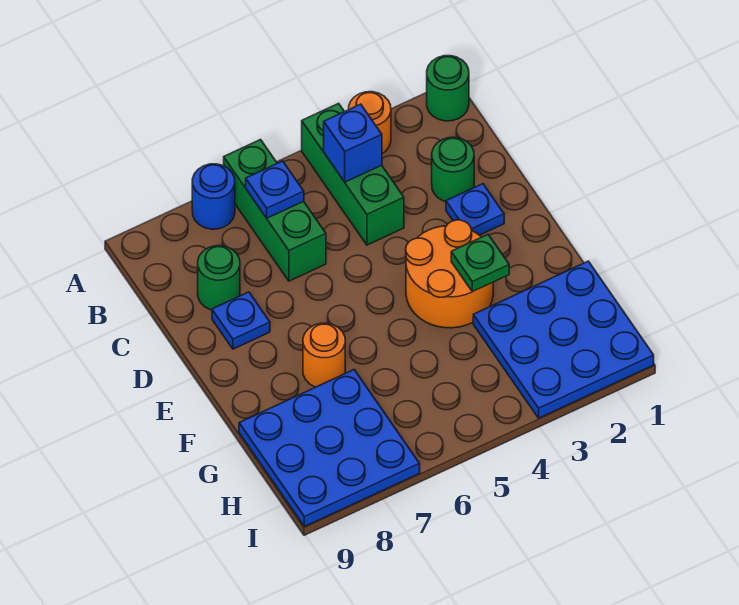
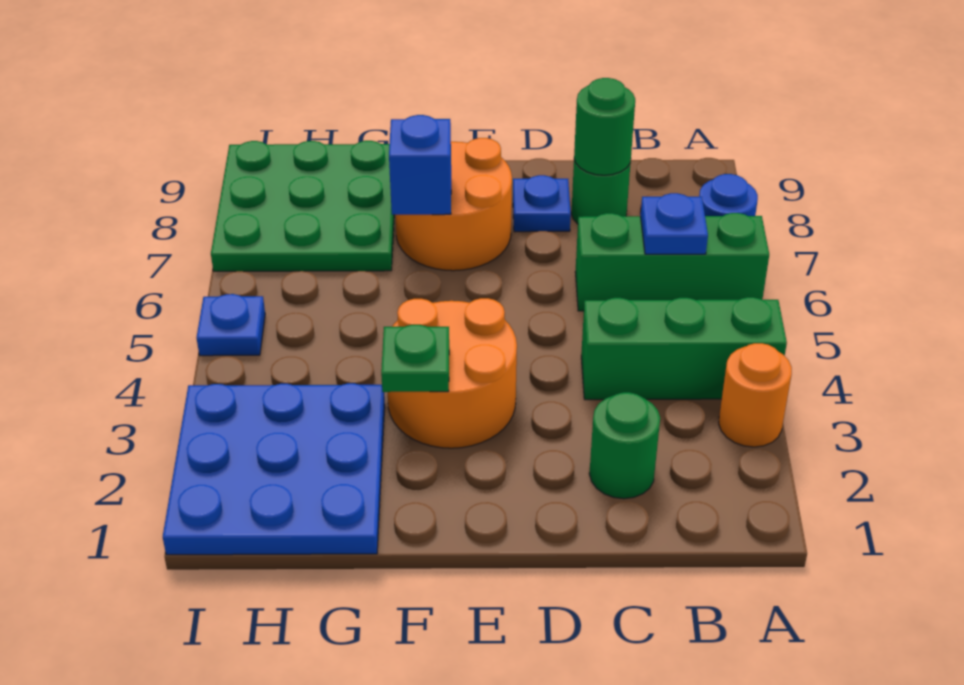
green round brick A1 level 1 -> green round brick C8 level 2
blue brick B4 level 2 -> blue brick F7 level 2
blue plate D2 level 1 -> blue plate I5 level 1
orange round brick F7 level 1 -> orange round brick E7:F8 level 1
blue plate G7:I9 level 1 -> green plate G7:I9 level 1

